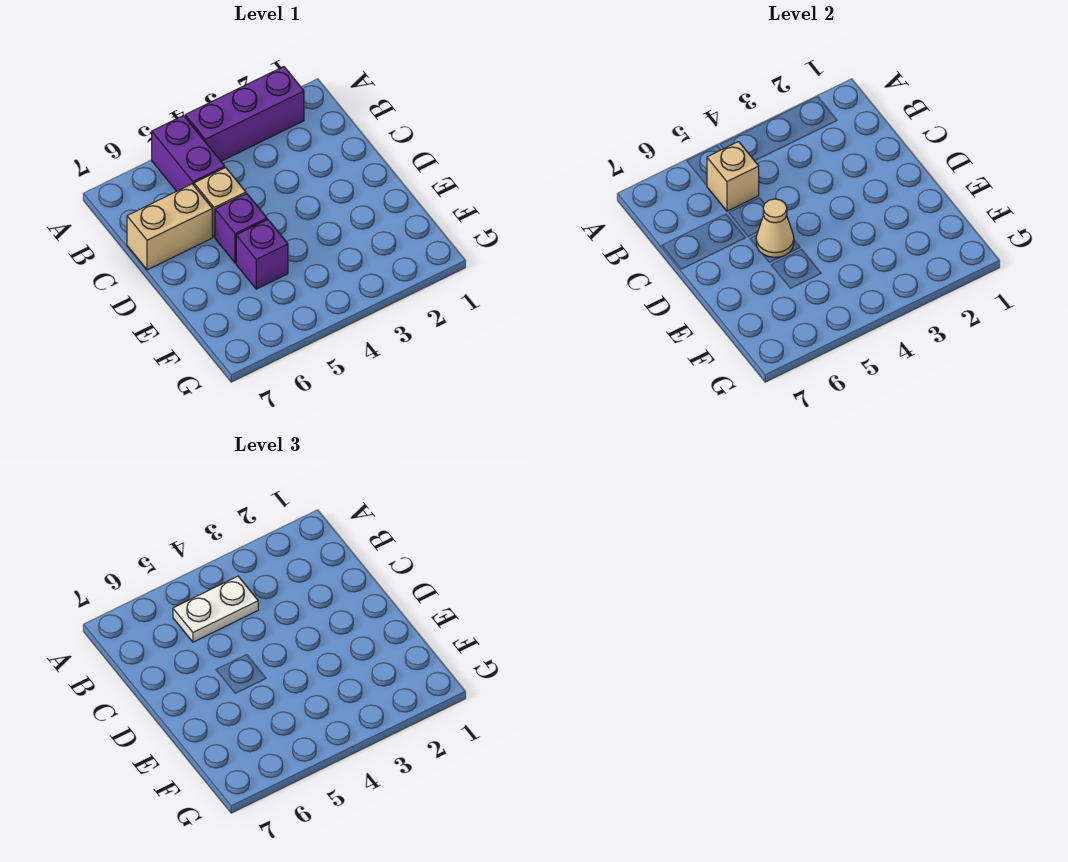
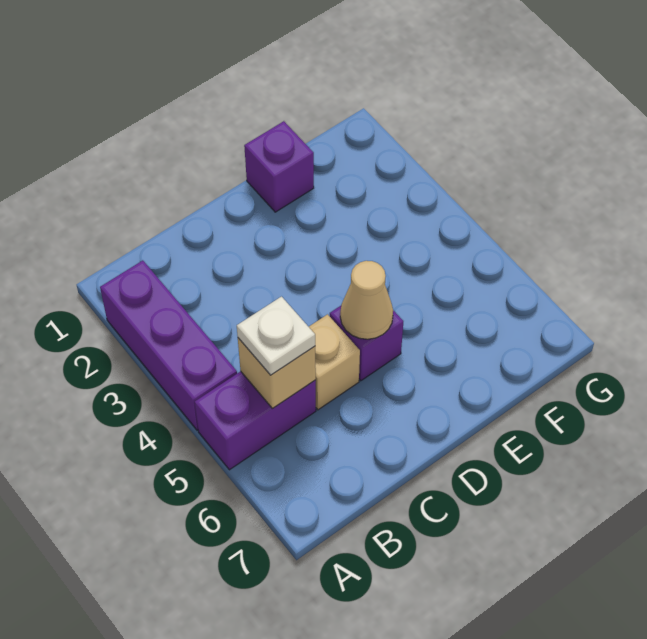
white plate B4:B5 level 3 -> white plate B5 level 3
tan brick C6:C7 level 1 -> none
purple brick E5 level 1 -> purple brick E1 level 1

